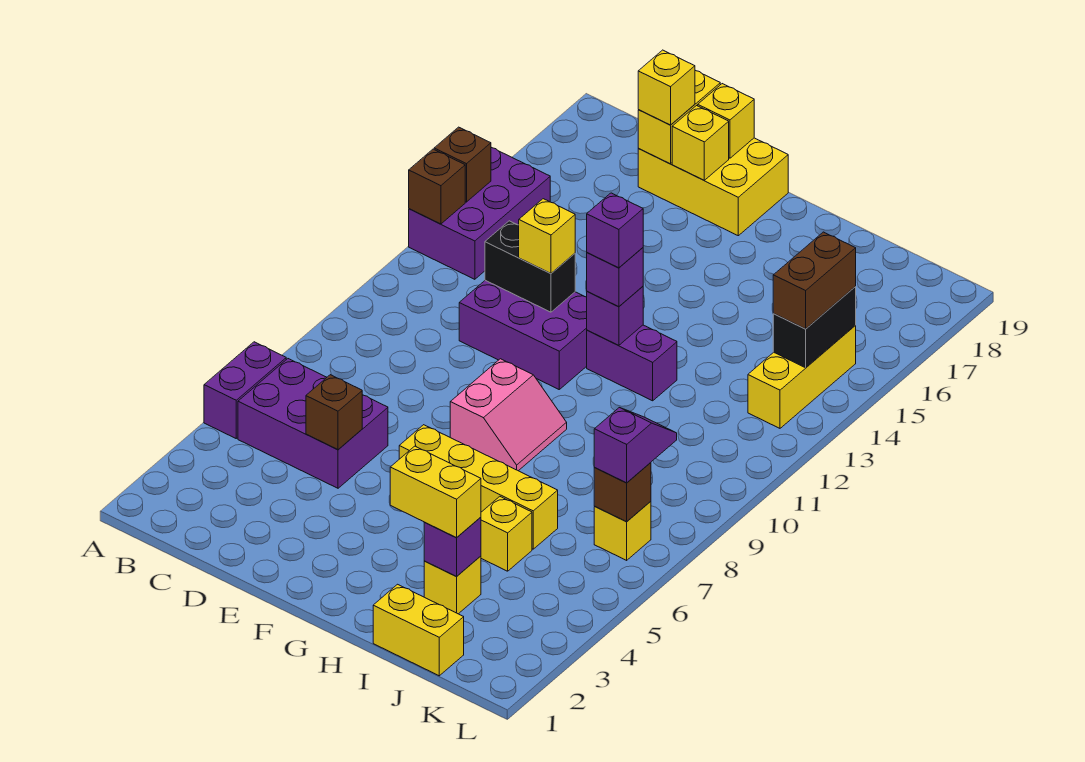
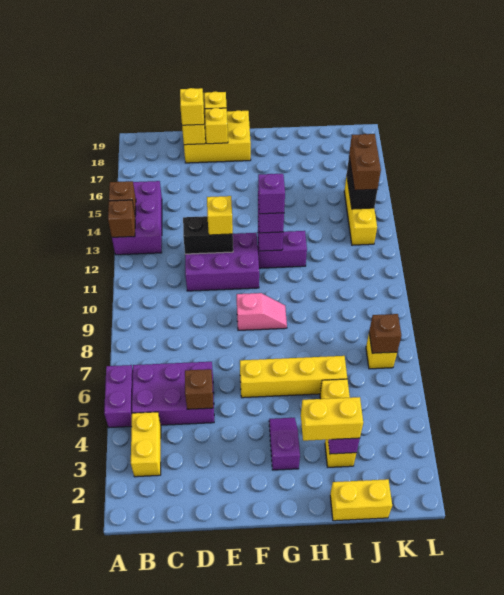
none -> yellow brick B3:B4 level 1
pink slope F8:G9 level 1 top F -> pink slope F9:G9 level 1 top F
purple slope K7:K8 level 3 top 7 -> purple slope G3:G4 level 1 top 3

